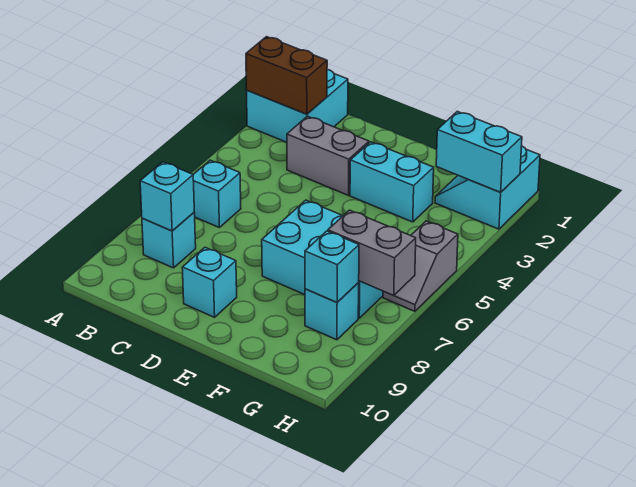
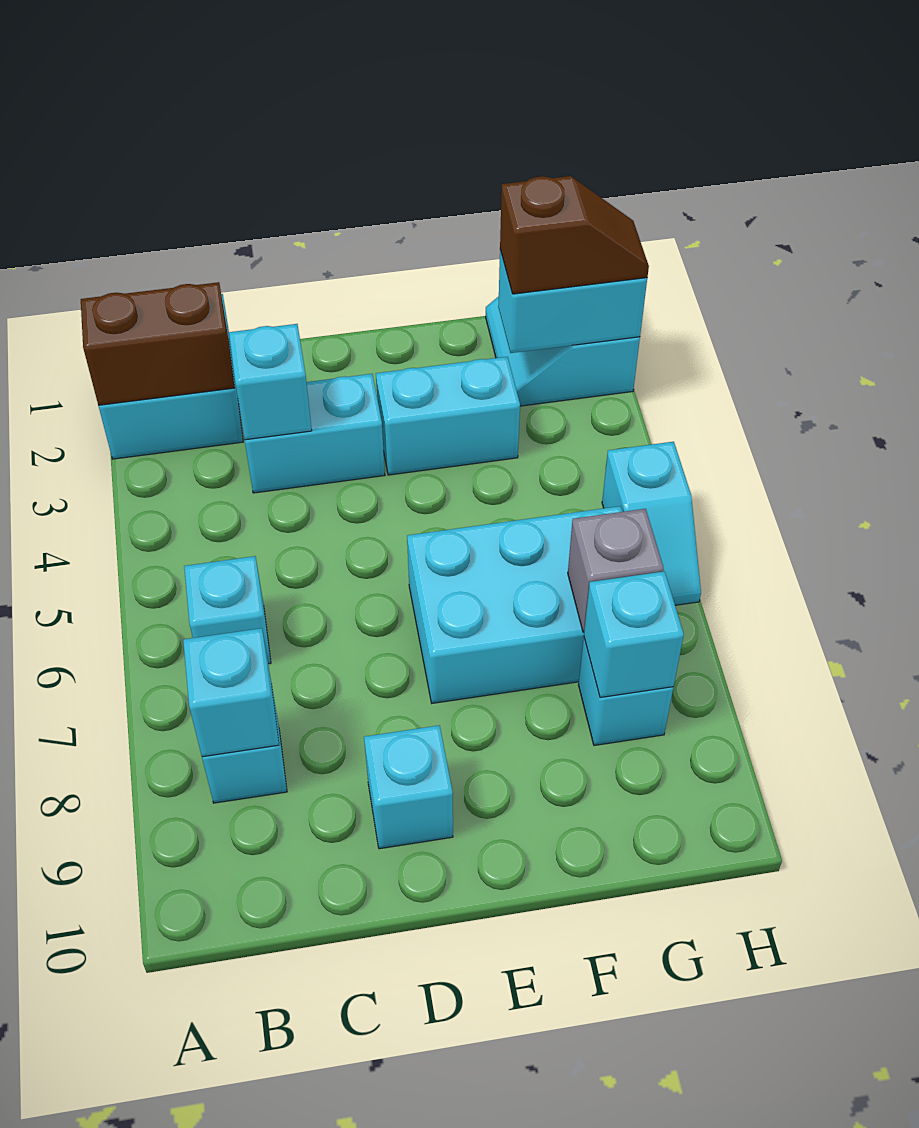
grey brick C3:D3 level 1 -> cyan brick C3:D3 level 1
none -> cyan brick C3 level 2
none -> brown slope G2:H2 level 3 top G
grey brick G7:H7 level 2 -> grey brick G7 level 2
grey slope H5:H6 level 1 top 5 -> cyan slope H5:H6 level 1 top 5

